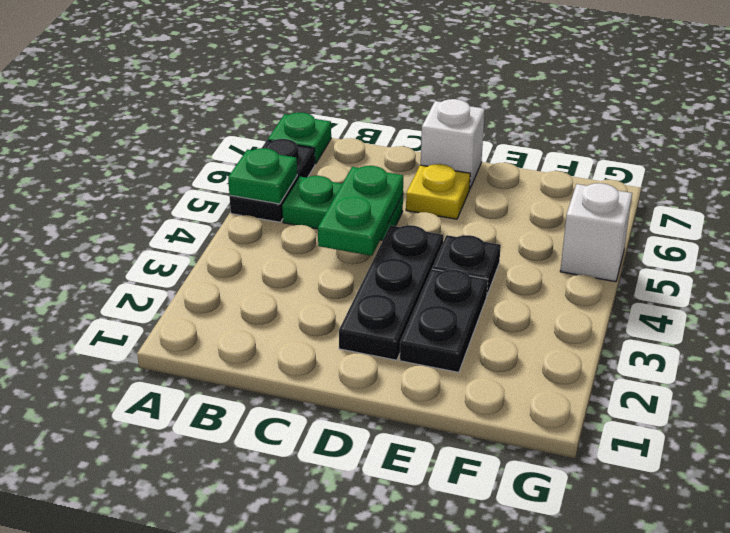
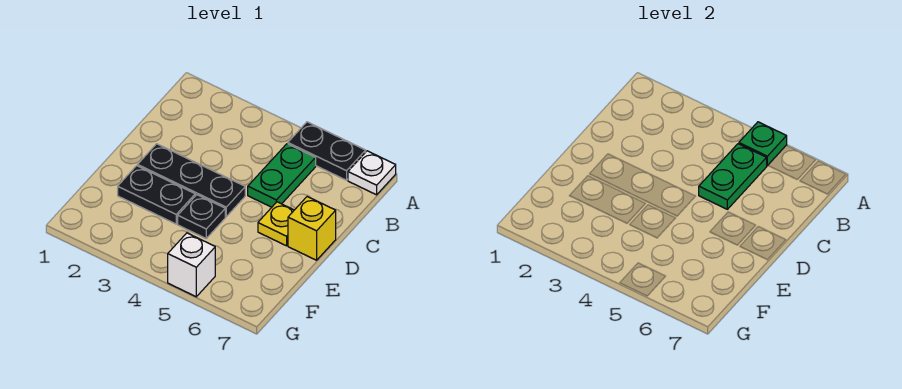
green plate A7 level 1 -> white plate A7 level 1
green plate C4:C5 level 2 -> green plate B5:C5 level 2
white brick D7 level 1 -> yellow brick D7 level 1

